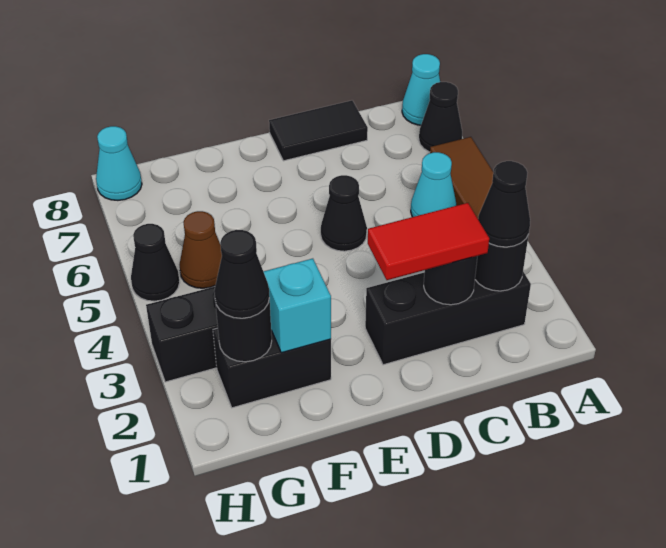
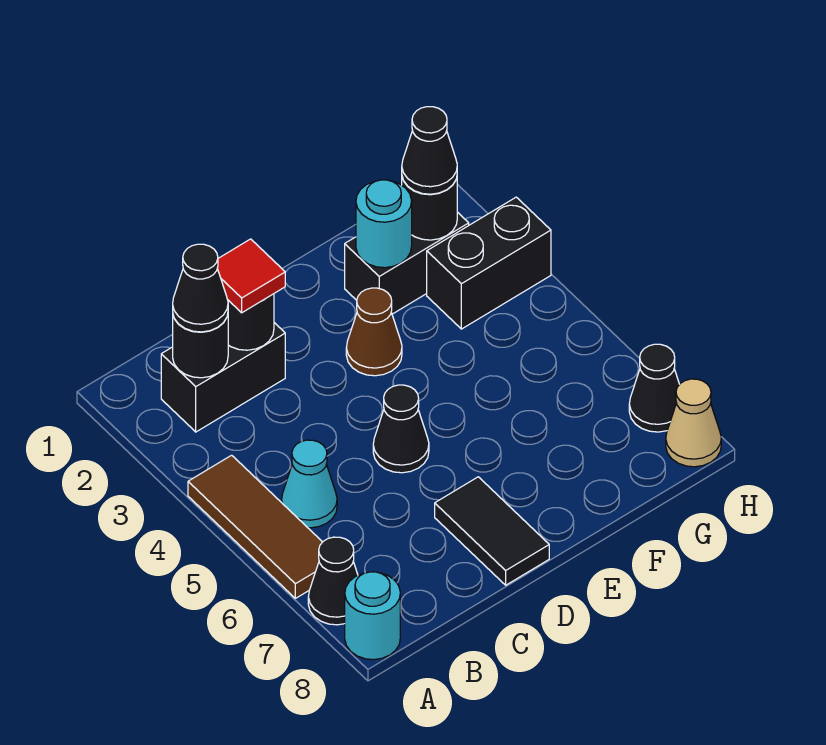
cyan cone A8 level 1 -> cyan round brick A8 level 1
black brick B2:D2 level 1 -> black brick B2:C2 level 1
red tile C2:D2 level 3 -> red tile C2 level 3
black tile C8:D8 level 1 -> black tile D7:D8 level 1
cyan brick F2 level 2 -> cyan round brick F2 level 2
brown cone G5 level 1 -> brown cone E3 level 1
black cone H5 level 1 -> black cone H7 level 1
cyan cone H8 level 1 -> tan cone H8 level 1

